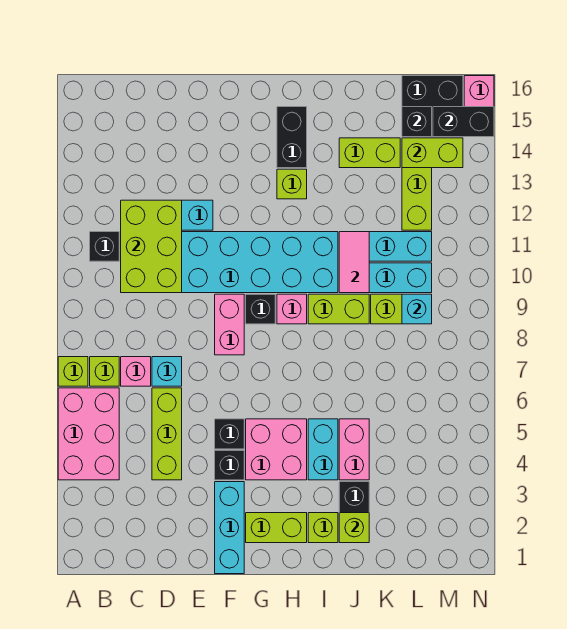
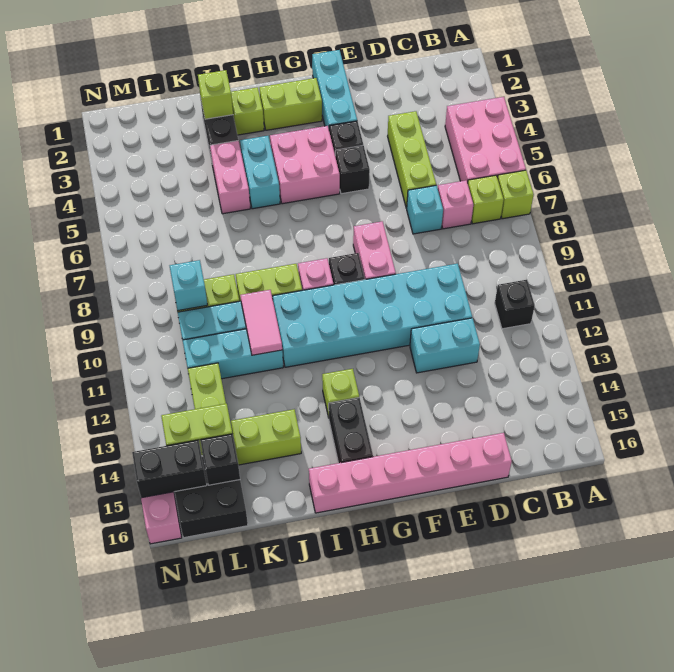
lime brick C10:D12 level 2 -> none
none -> pink brick D16:I16 level 1

